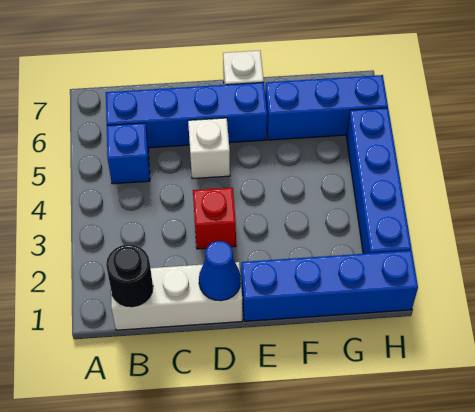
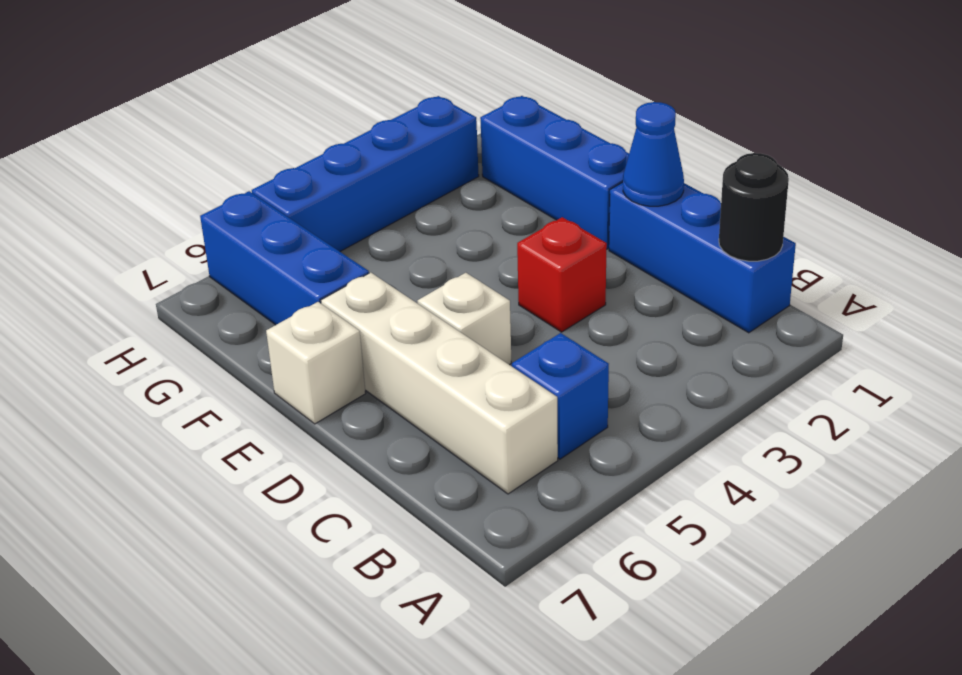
white brick B1:D1 level 1 -> blue brick B1:D1 level 1
blue brick B6:E6 level 1 -> white brick B6:E6 level 1
blue brick E1:H1 level 1 -> blue brick E1:G1 level 1

